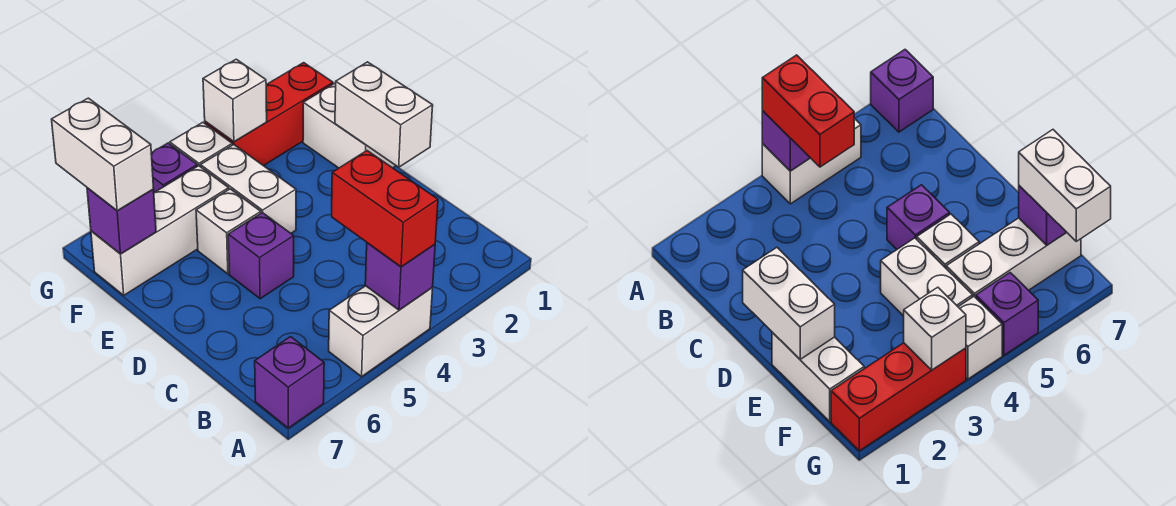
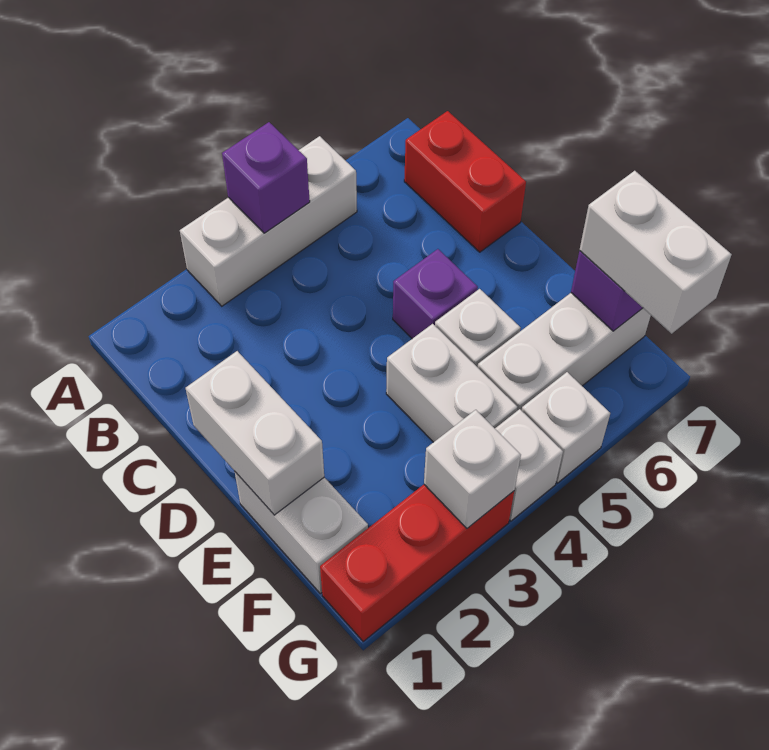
white brick A4:A5 level 1 -> white brick A3:A5 level 1
red brick A4:B4 level 3 -> red brick B7:C7 level 1
purple brick A7 level 1 -> none
purple brick G5 level 1 -> white brick G5 level 1

